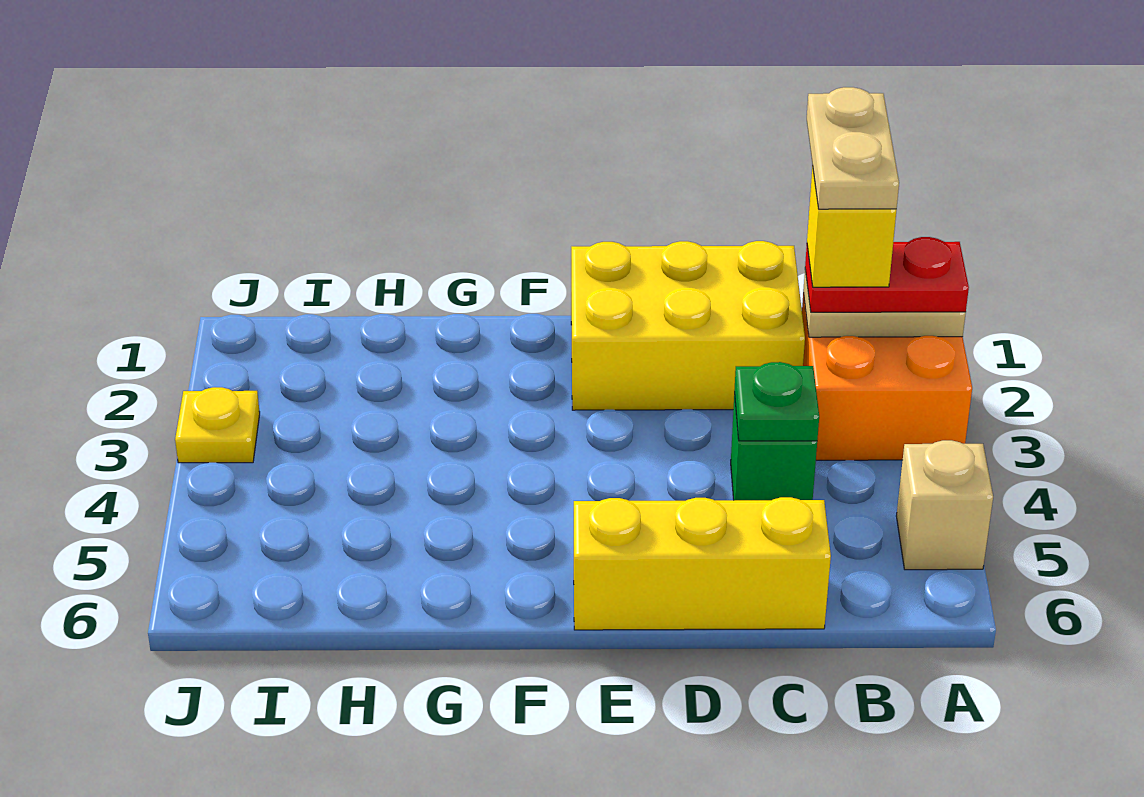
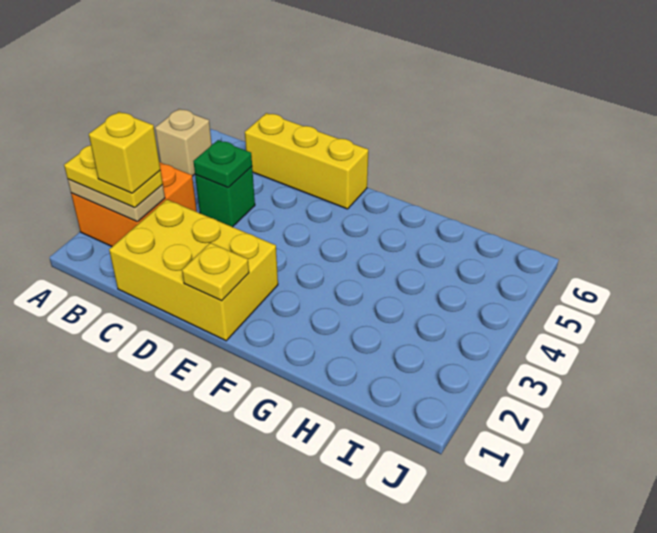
red plate A2:B2 level 3 -> yellow plate A2:B2 level 3
tan plate B1:B2 level 5 -> none
yellow plate J3 level 1 -> yellow plate E1 level 2

